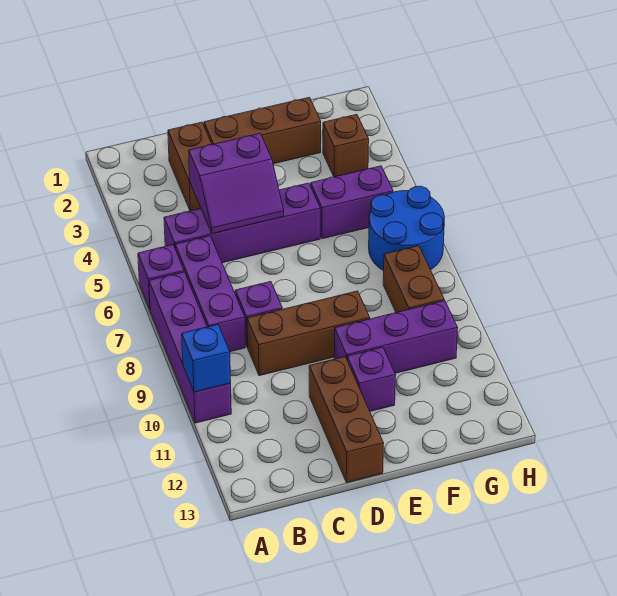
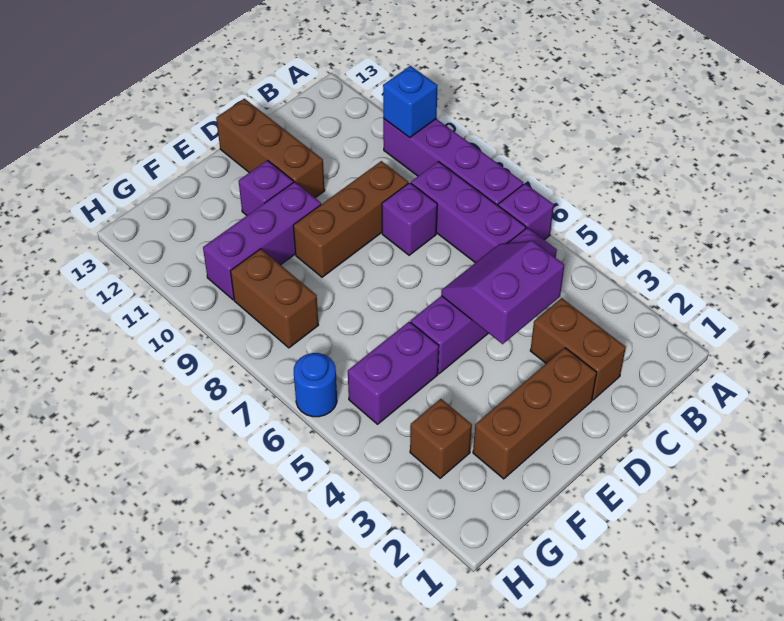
blue round brick G6:H7 level 1 -> blue round brick H6 level 1

